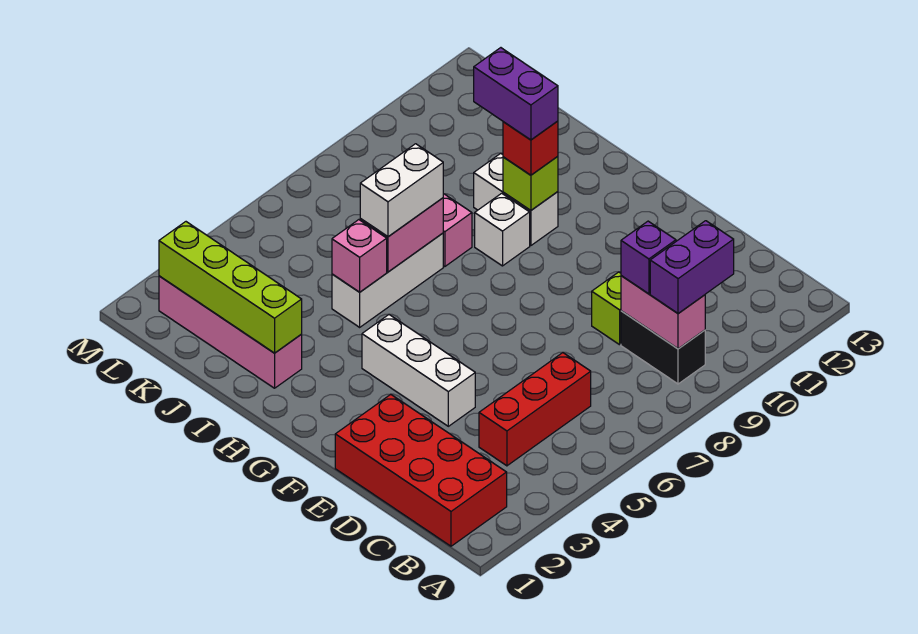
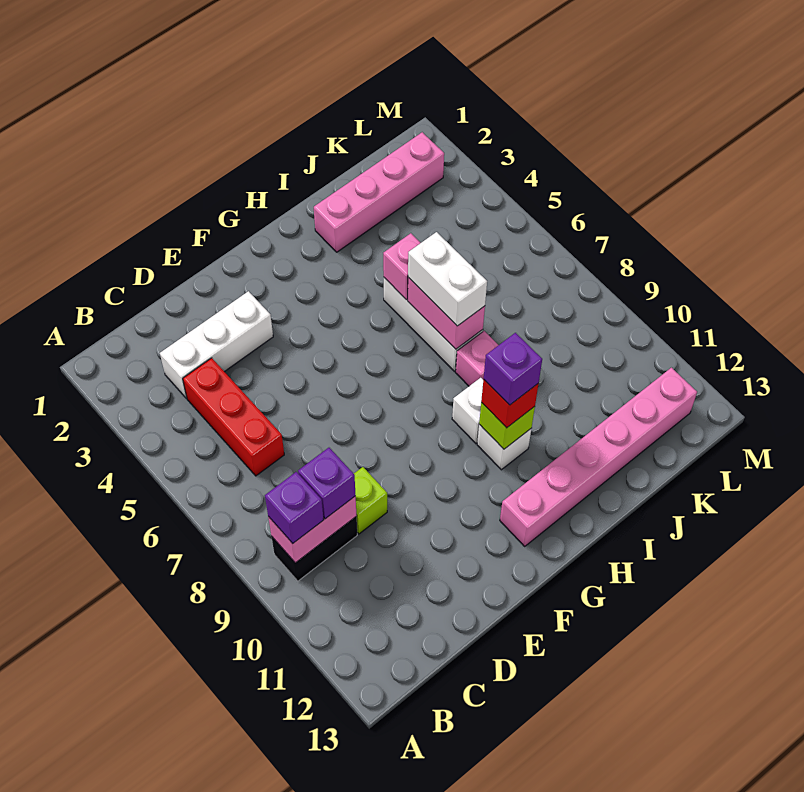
red brick B1:E2 level 1 -> none
purple brick B9:B10 level 3 -> purple brick B9 level 3
white brick E4:G4 level 1 -> white brick C3:E3 level 1
none -> pink brick G12:L12 level 1
white brick H10:I10 level 1 -> white brick H10 level 1
purple brick H10:I10 level 4 -> purple brick H10 level 4
lime brick I2:L2 level 2 -> none

